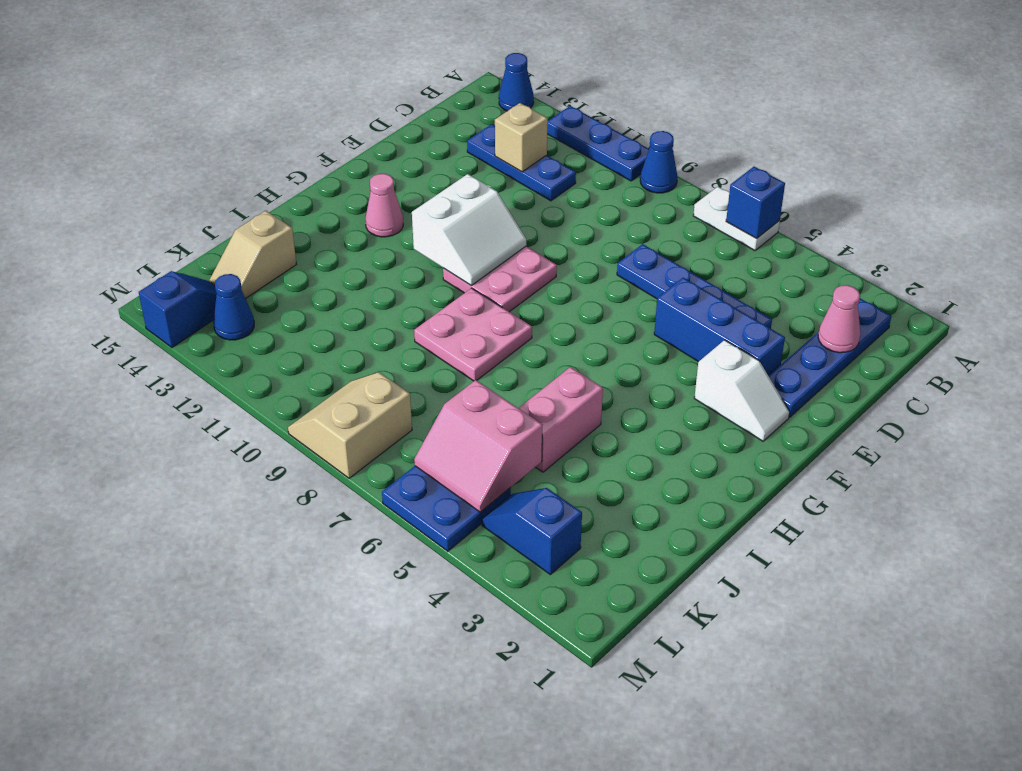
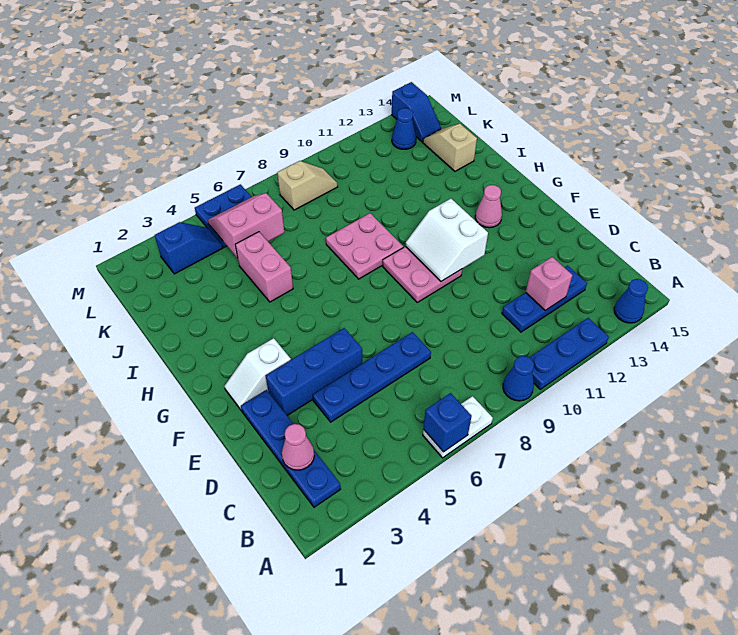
tan brick C12 level 2 -> pink brick C12 level 2
tan slope L8:M9 level 1 top 8 -> tan slope L8:L9 level 1 top 8

